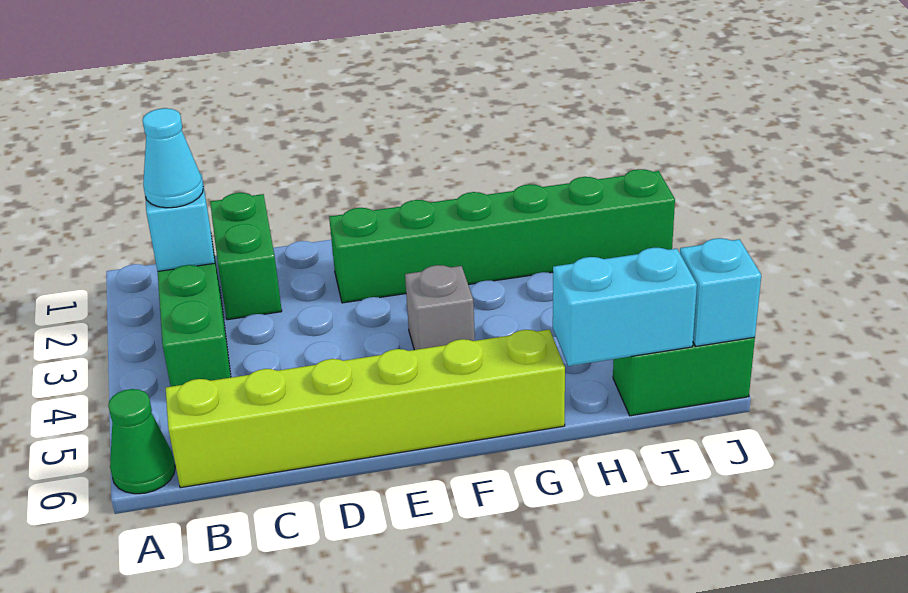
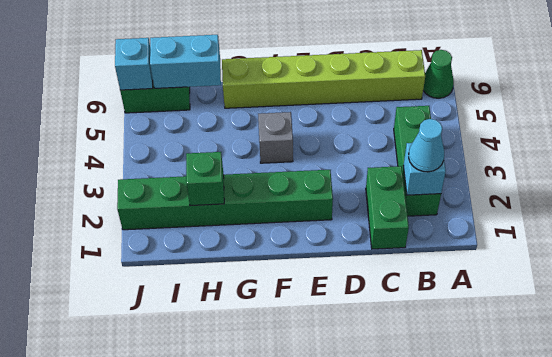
none -> green brick H2 level 2

